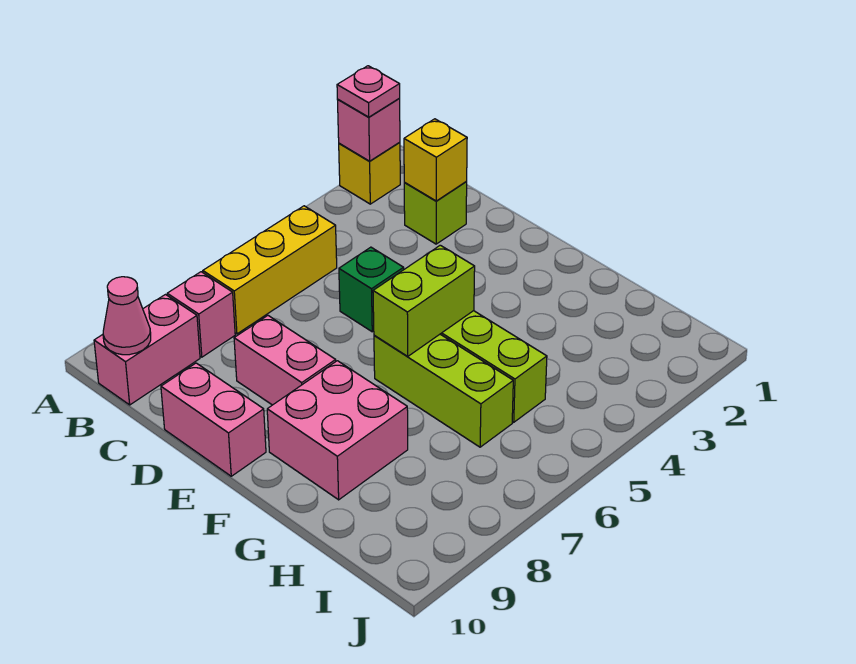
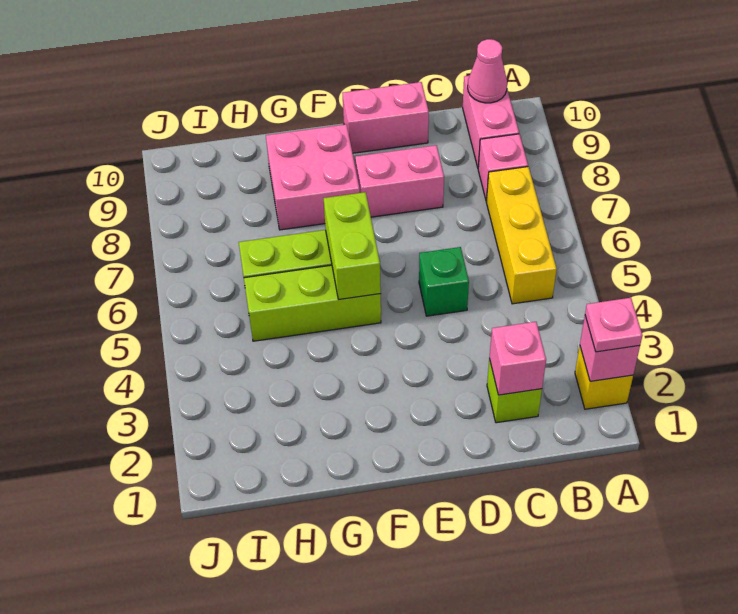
yellow brick C2 level 2 -> pink brick C2 level 2

